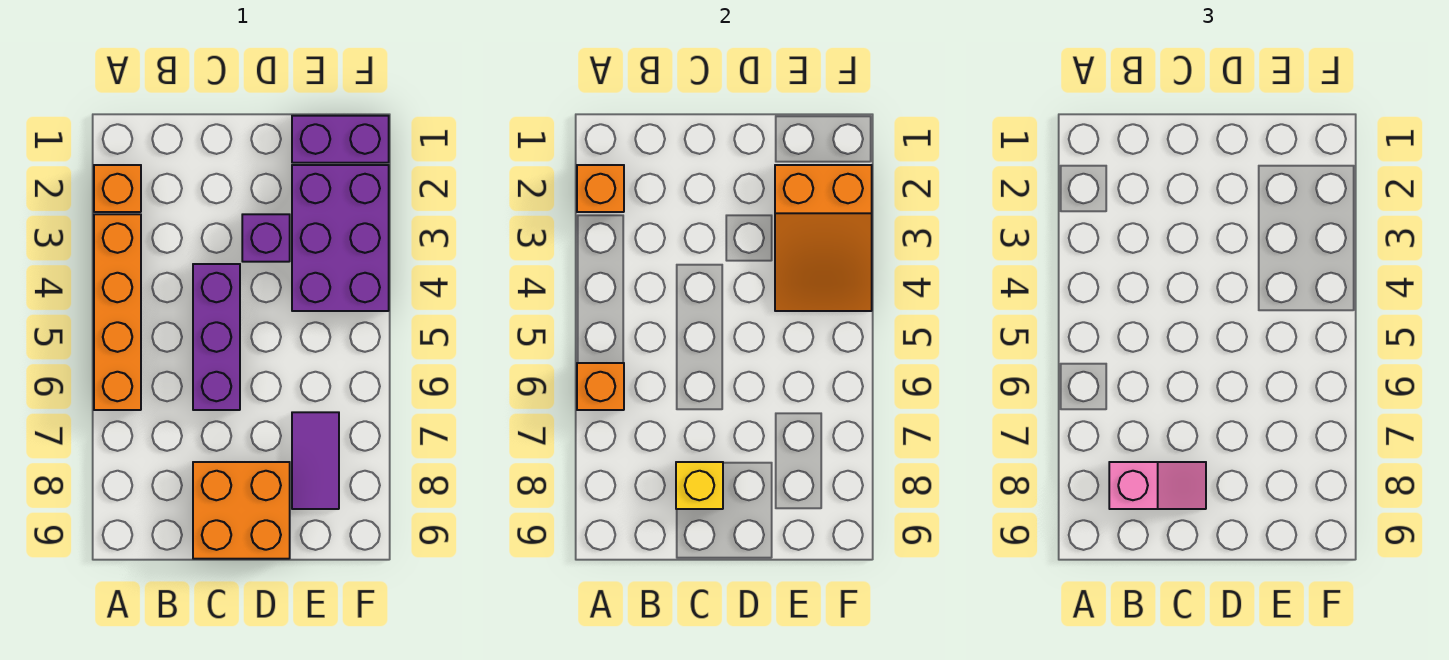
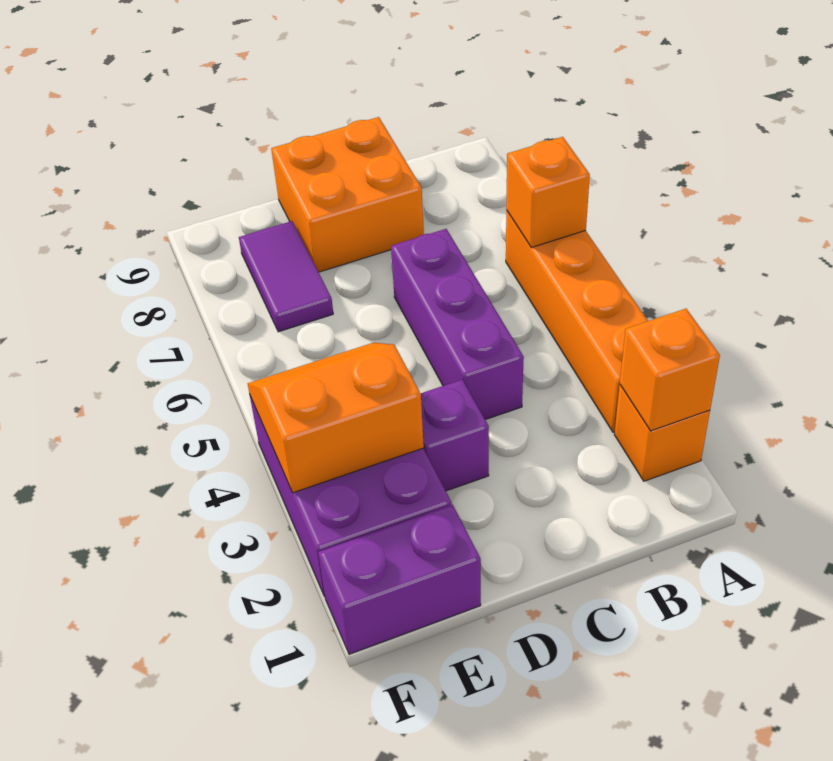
pink slope B8:C8 level 3 top B -> none
yellow brick C8 level 2 -> none
orange slope E2:F4 level 2 top 2 -> orange slope E3:F4 level 2 top 3

